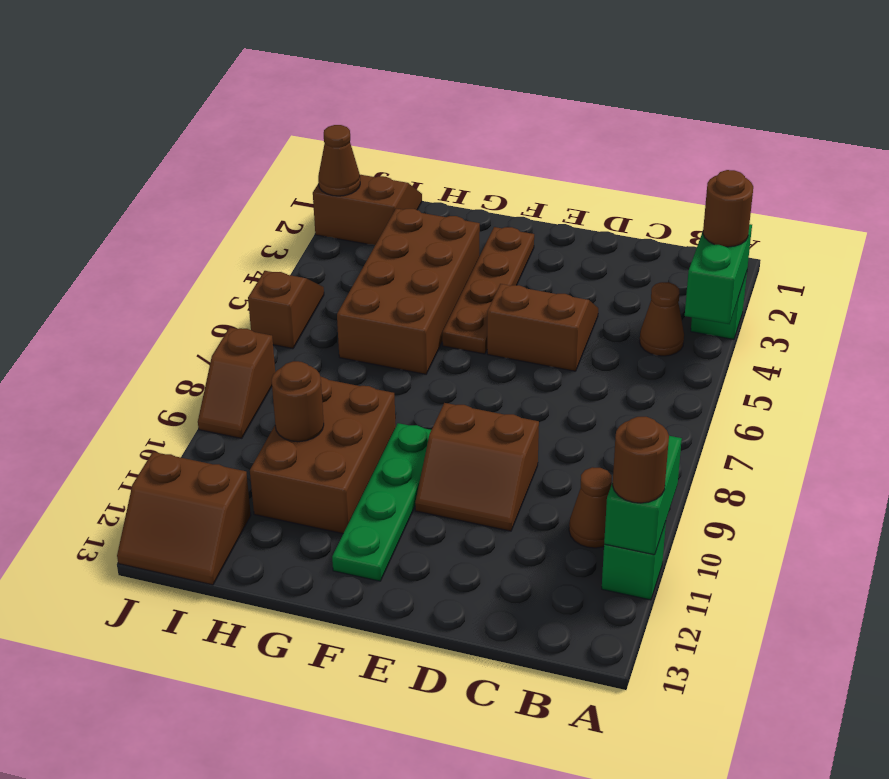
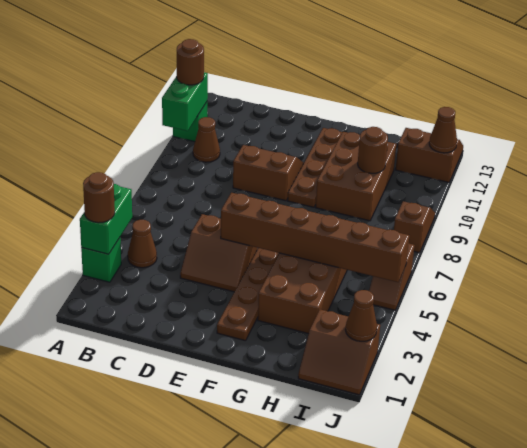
none -> brown brick E5:J5 level 2
green plate F9:F12 level 1 -> brown plate F9:F12 level 1
none -> brown cone J12 level 2

